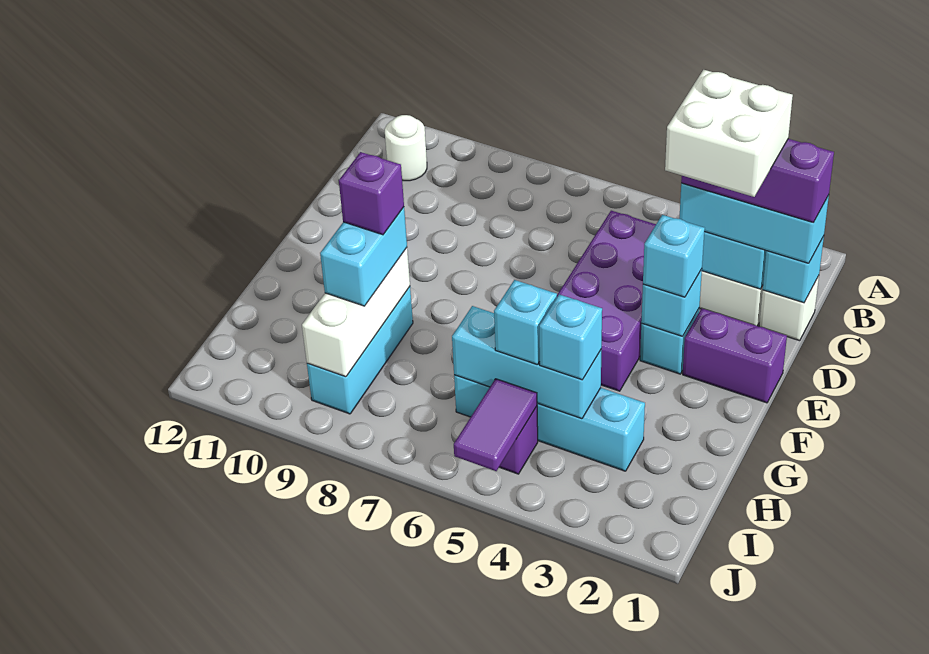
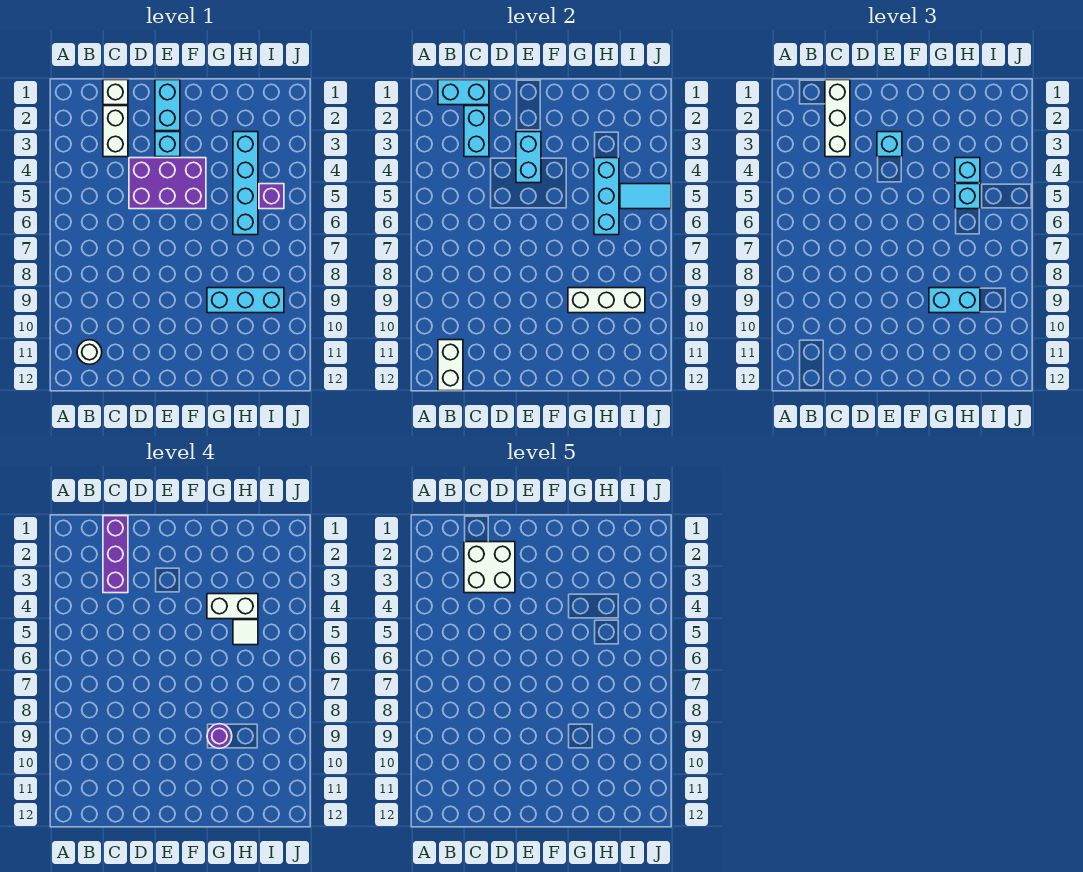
none -> white brick B11:B12 level 2
cyan brick C1 level 2 -> cyan brick B1:C1 level 2
cyan brick C1:C3 level 3 -> white brick C1:C3 level 3
purple brick C4:F5 level 1 -> purple brick D4:F5 level 1
purple brick E1:E2 level 1 -> cyan brick E1:E2 level 1
cyan brick E3 level 2 -> cyan brick E3:E4 level 2
none -> white brick G4:H4 level 4
purple brick G9 level 4 -> purple round brick G9 level 4
none -> white tile H5 level 4
purple tile I5:J5 level 2 -> cyan tile I5:J5 level 2

